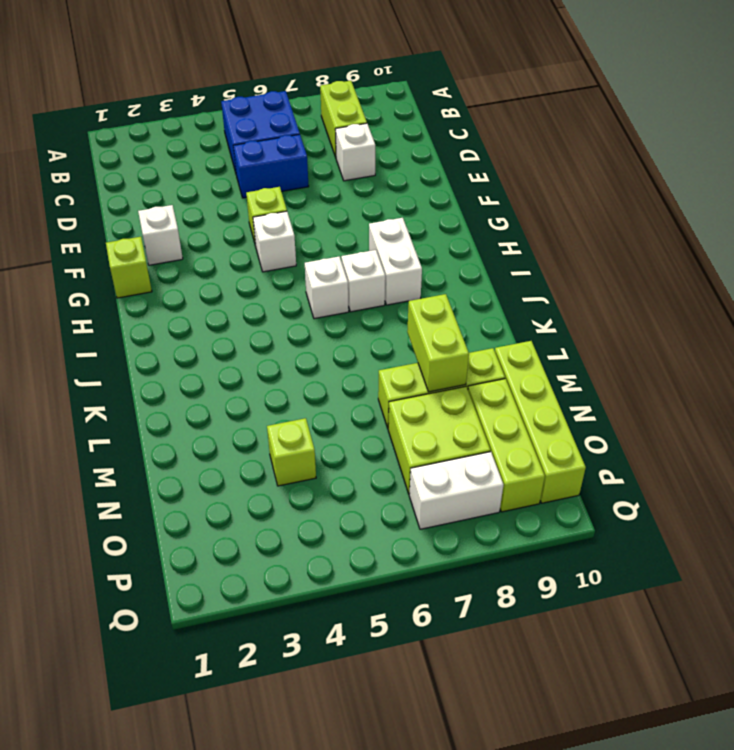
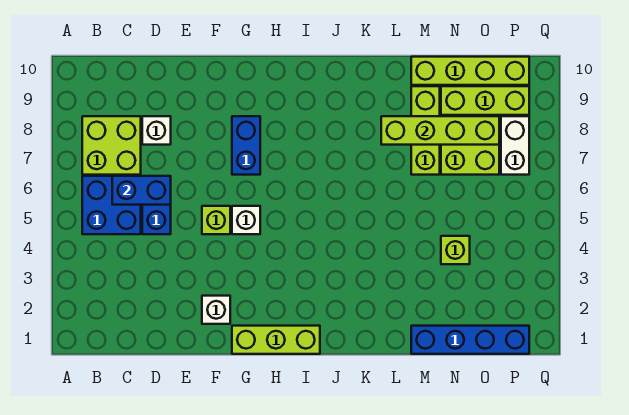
lime brick B8:C8 level 1 -> lime brick B7:C8 level 1
none -> blue brick C6:D6 level 2
lime brick G1 level 1 -> lime brick G1:I1 level 1
none -> blue brick G7:G8 level 1
white brick H8:I8 level 1 -> none
white brick I6 level 1 -> none
white brick I7 level 1 -> none
lime brick L8:M8 level 2 -> lime brick L8:O8 level 2
none -> blue brick M1:P1 level 1

